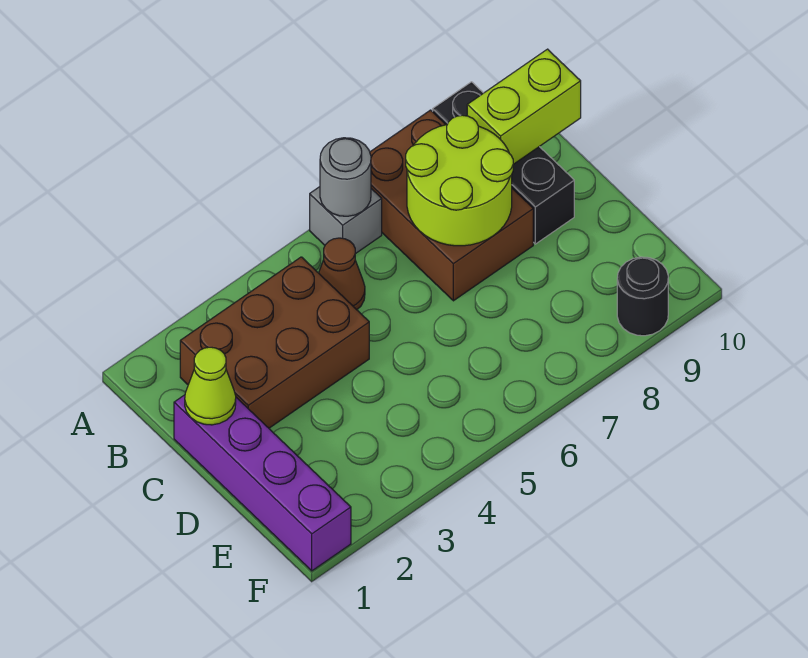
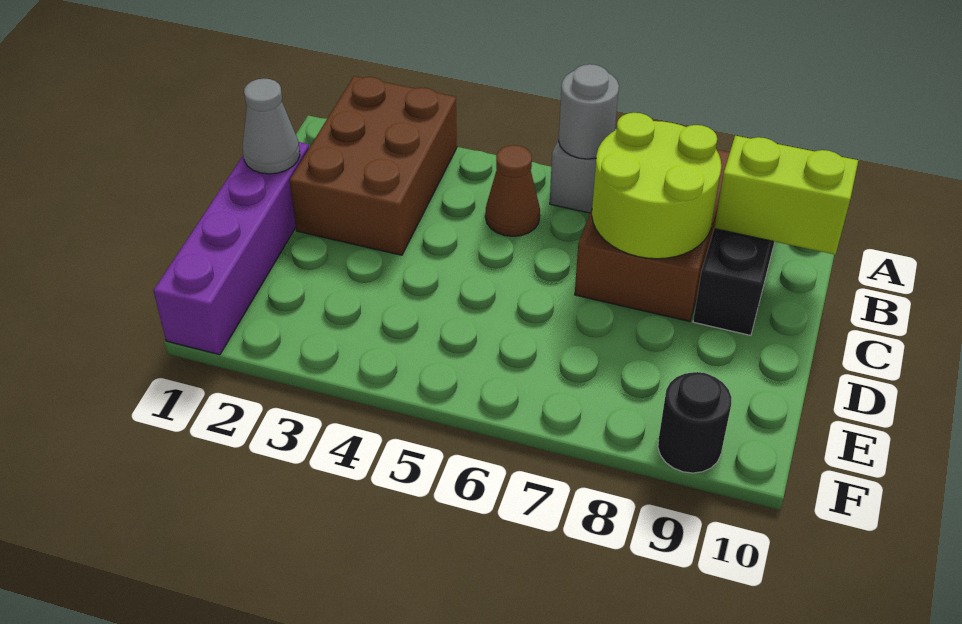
brown brick B2:C4 level 1 -> brown brick A2:C3 level 1
lime cone C1 level 2 -> grey cone C1 level 2

